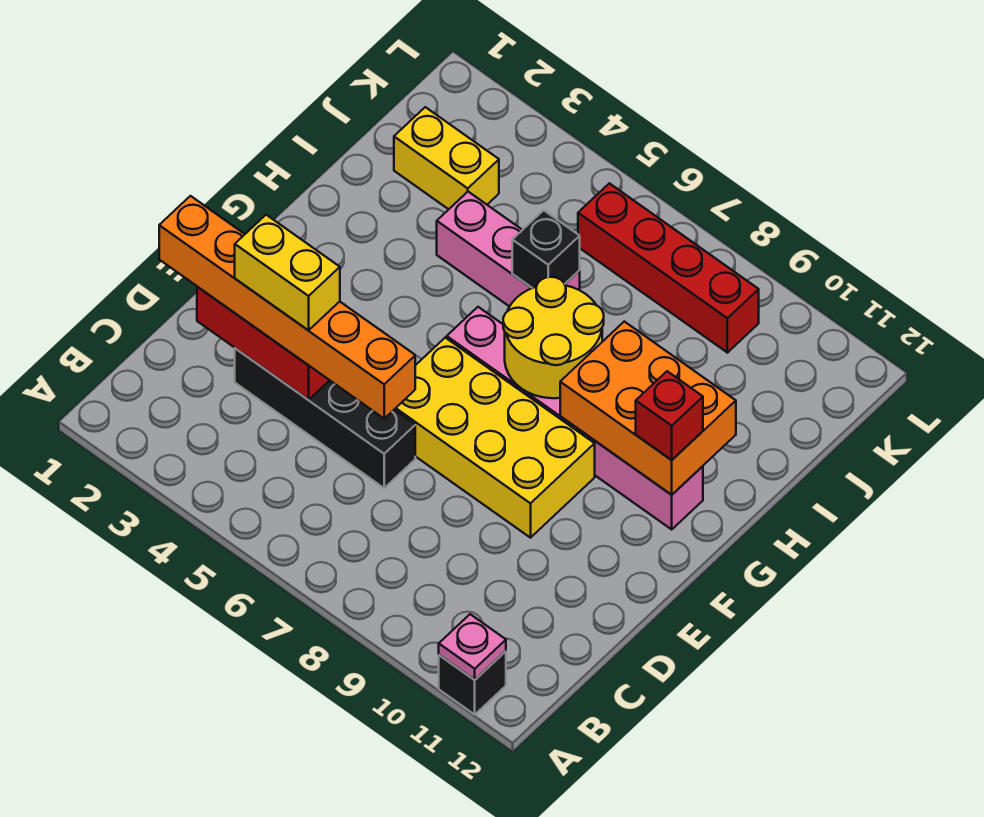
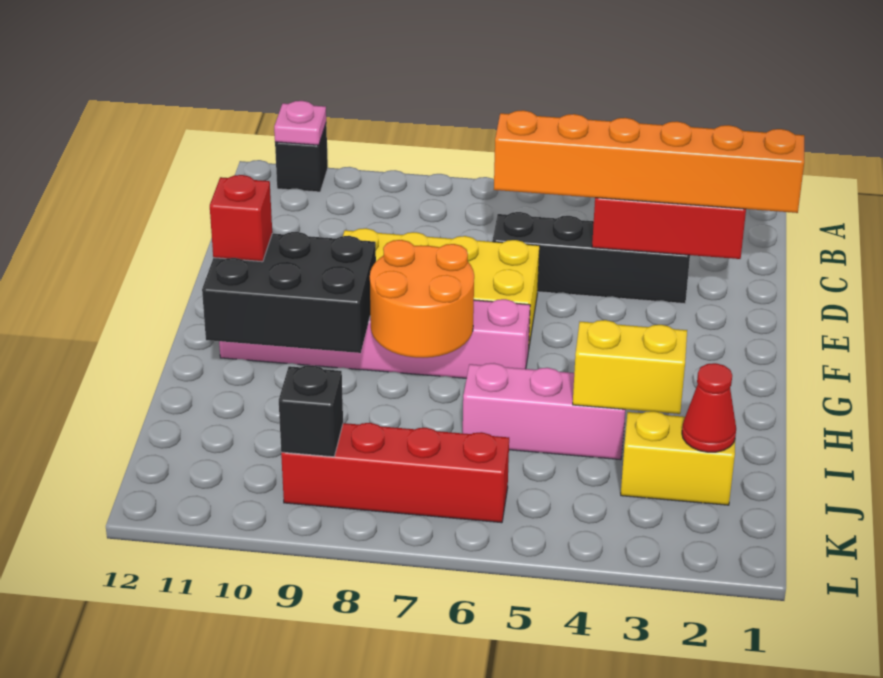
yellow brick D3:D4 level 4 -> yellow brick I3:I4 level 2
yellow round brick G7:H8 level 2 -> orange round brick G7:H8 level 2
orange brick G9:H11 level 2 -> black brick G9:H11 level 2
black brick I6 level 2 -> black brick K9 level 2
none -> red cone J2 level 2

